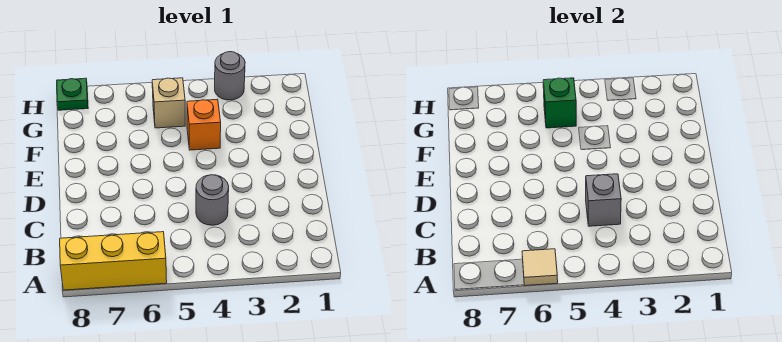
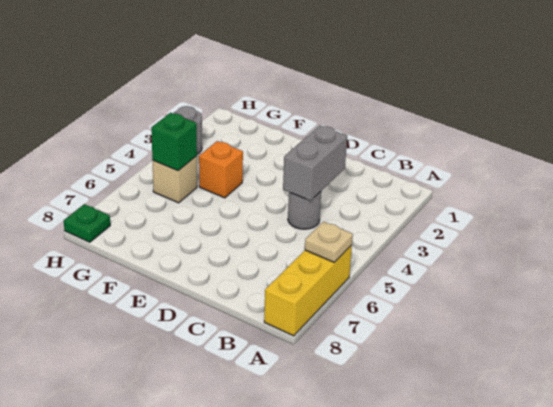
tan tile A6 level 2 -> tan plate A6 level 2
grey brick C4 level 2 -> grey brick C3:C4 level 2

